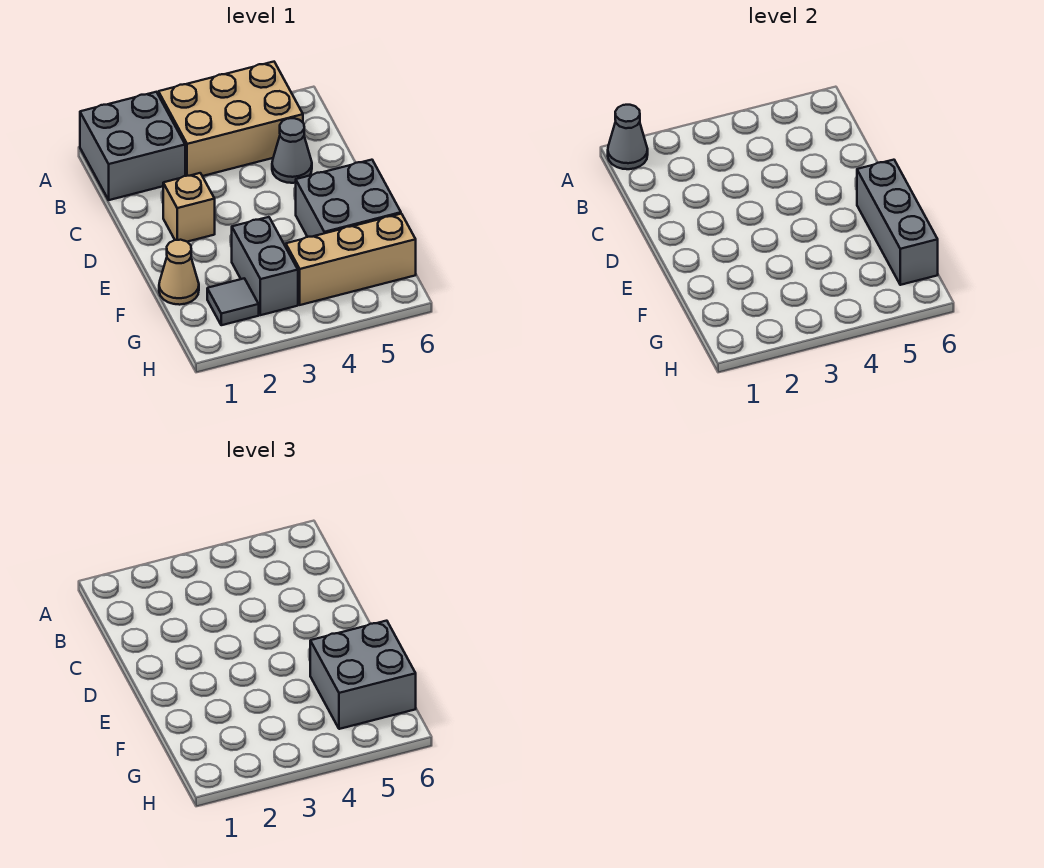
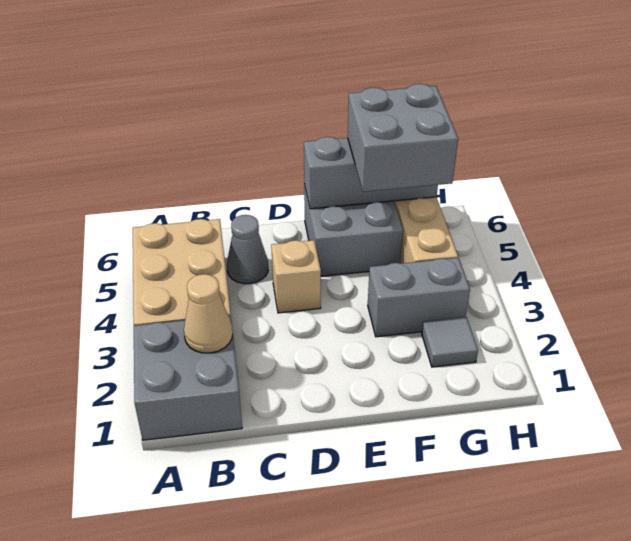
grey cone A1 level 2 -> none
tan brick D2 level 1 -> tan brick D4 level 1
tan cone F1 level 1 -> tan cone B2 level 2

